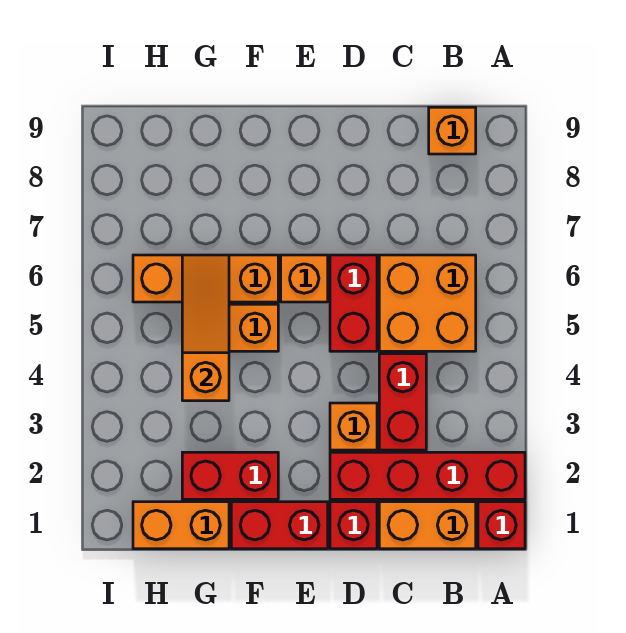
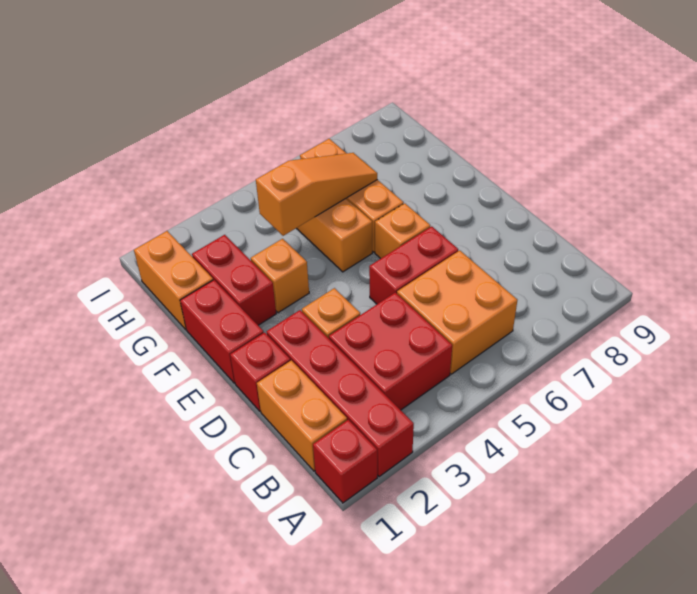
orange brick B9 level 1 -> orange brick F3 level 1
red brick C3:C4 level 1 -> red brick B3:C4 level 1

